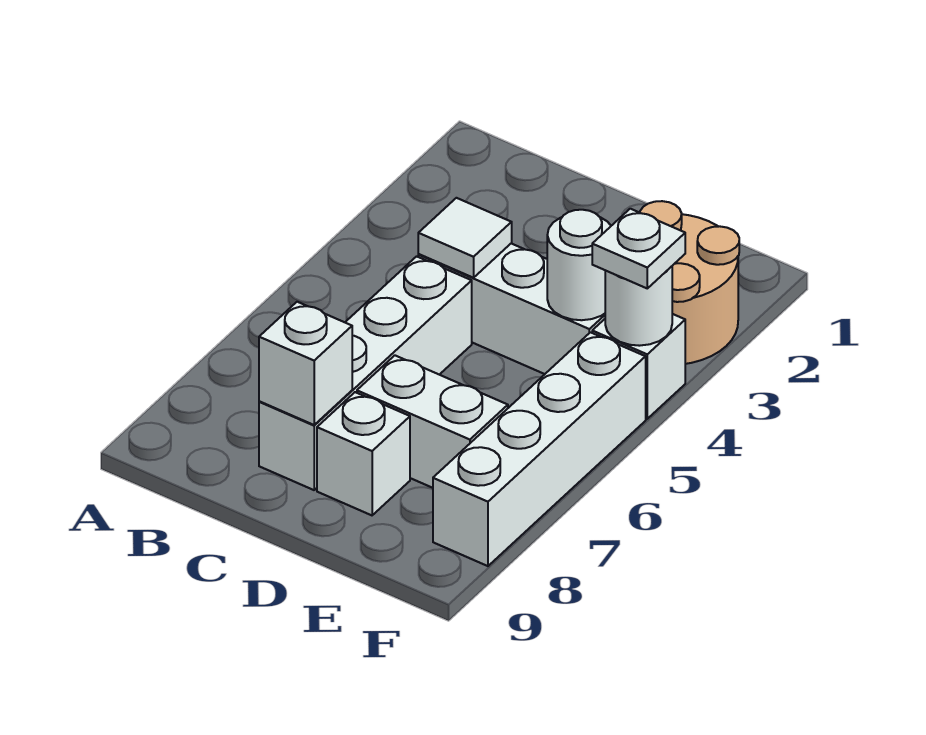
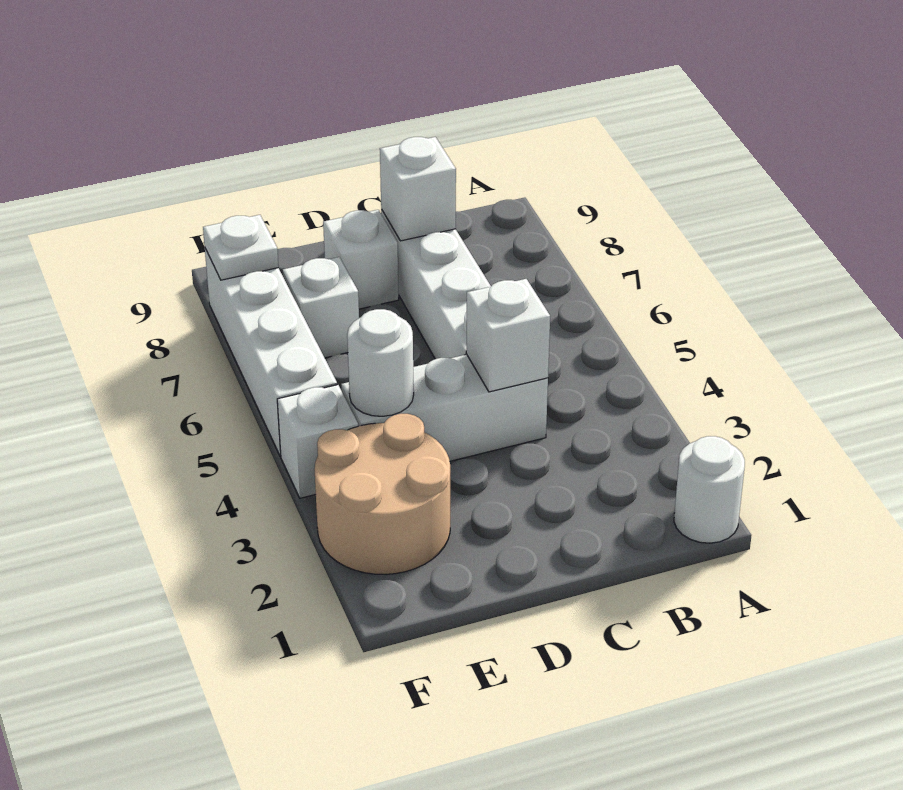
white tile C4 level 2 -> white brick C4 level 2
white brick D7:E7 level 1 -> white brick E7 level 1
white round brick F4 level 2 -> white round brick A1 level 1
white plate F4 level 3 -> white plate F8 level 2

